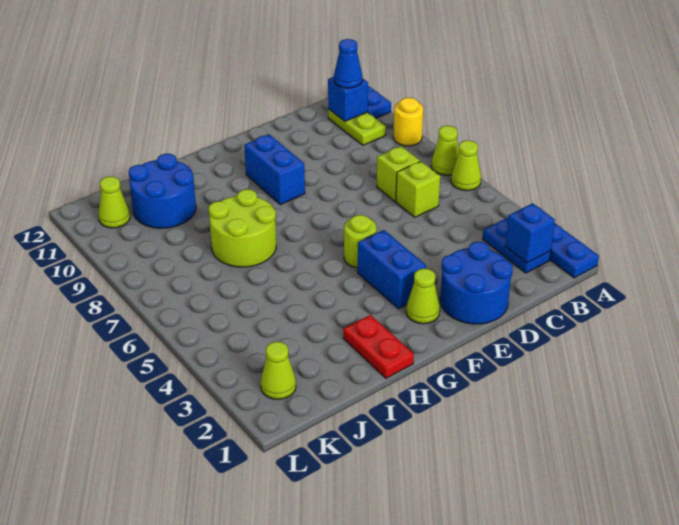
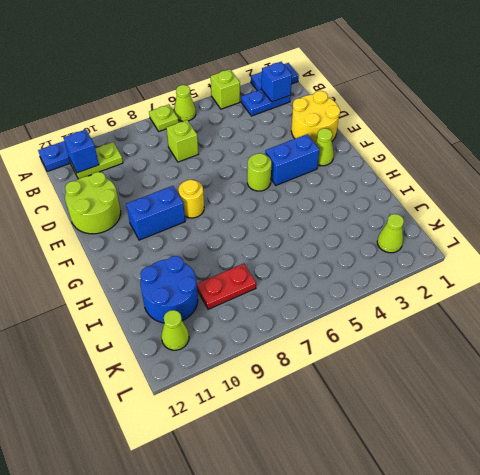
lime cone A7 level 1 -> lime plate A7 level 1
yellow round brick A9 level 1 -> yellow round brick F8 level 1
blue cone B11 level 3 -> none
lime brick C6 level 1 -> lime brick A4 level 1
blue round brick D1:E2 level 1 -> yellow round brick D1:E2 level 1
red plate H1:H2 level 1 -> red plate J8:J9 level 1
lime round brick H7:I8 level 1 -> lime round brick D11:E12 level 1

